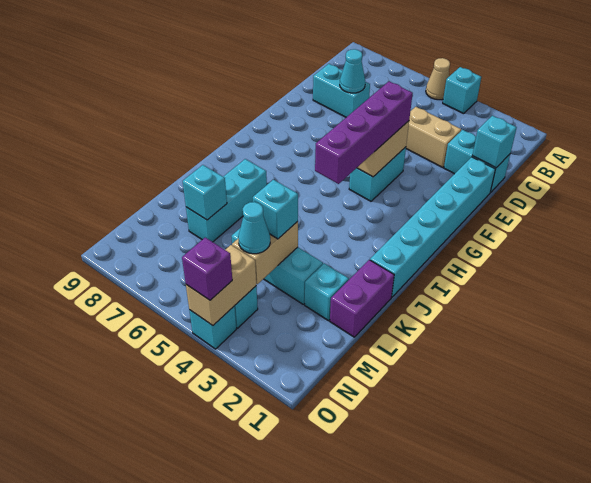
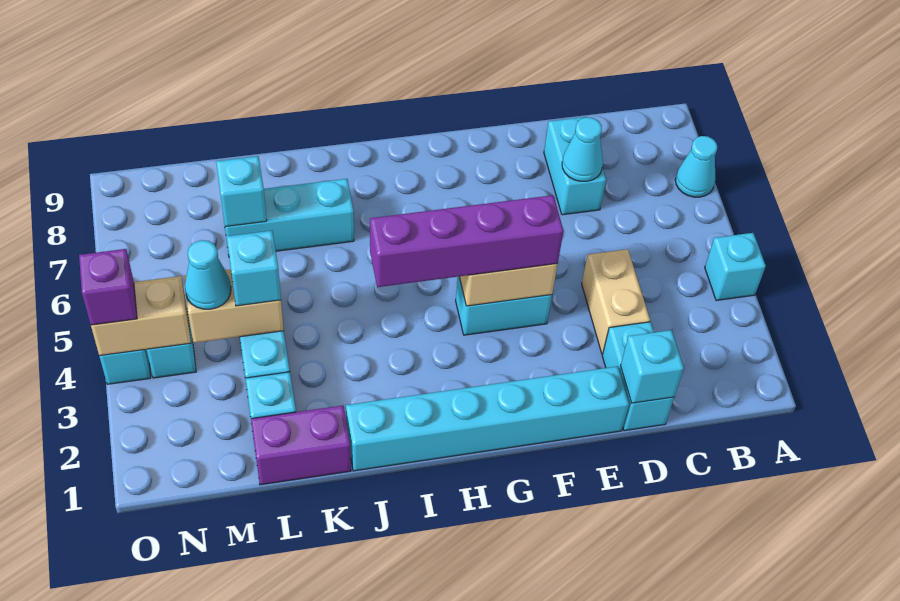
tan cone A5 level 1 -> none
none -> cyan cone A7 level 1

